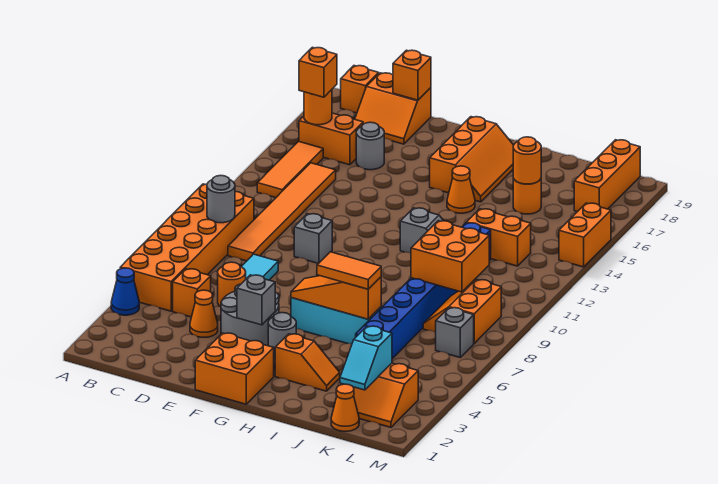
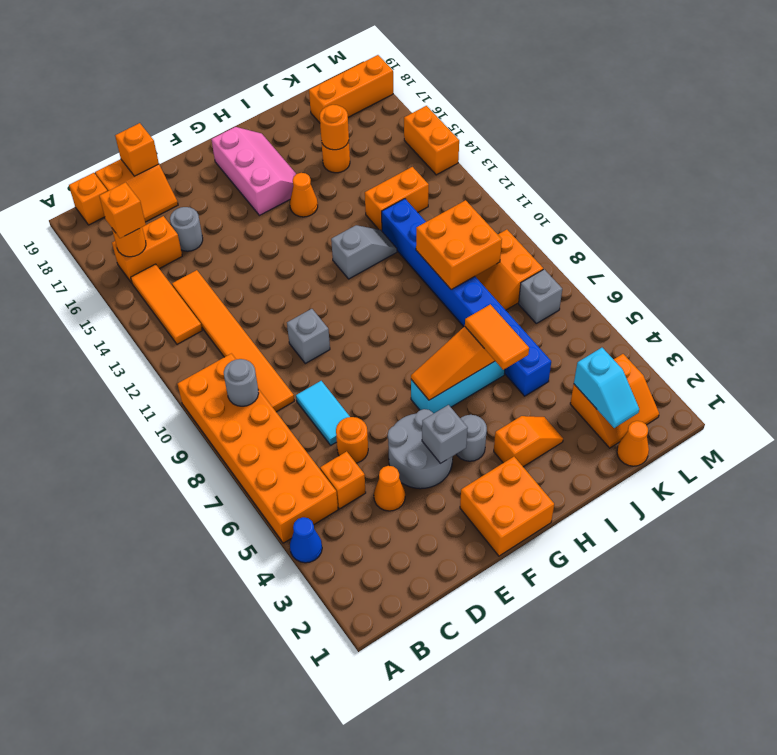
orange slope G16:H18 level 1 top G -> pink slope G16:H18 level 1 top G
orange tile H6:I6 level 3 -> orange tile I5:I6 level 3
orange brick L17:L19 level 1 -> orange brick K18:M18 level 1

